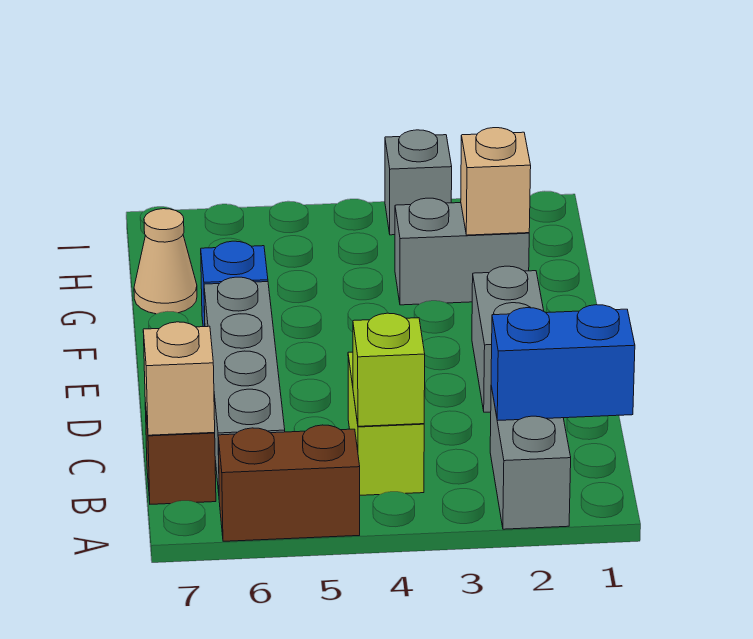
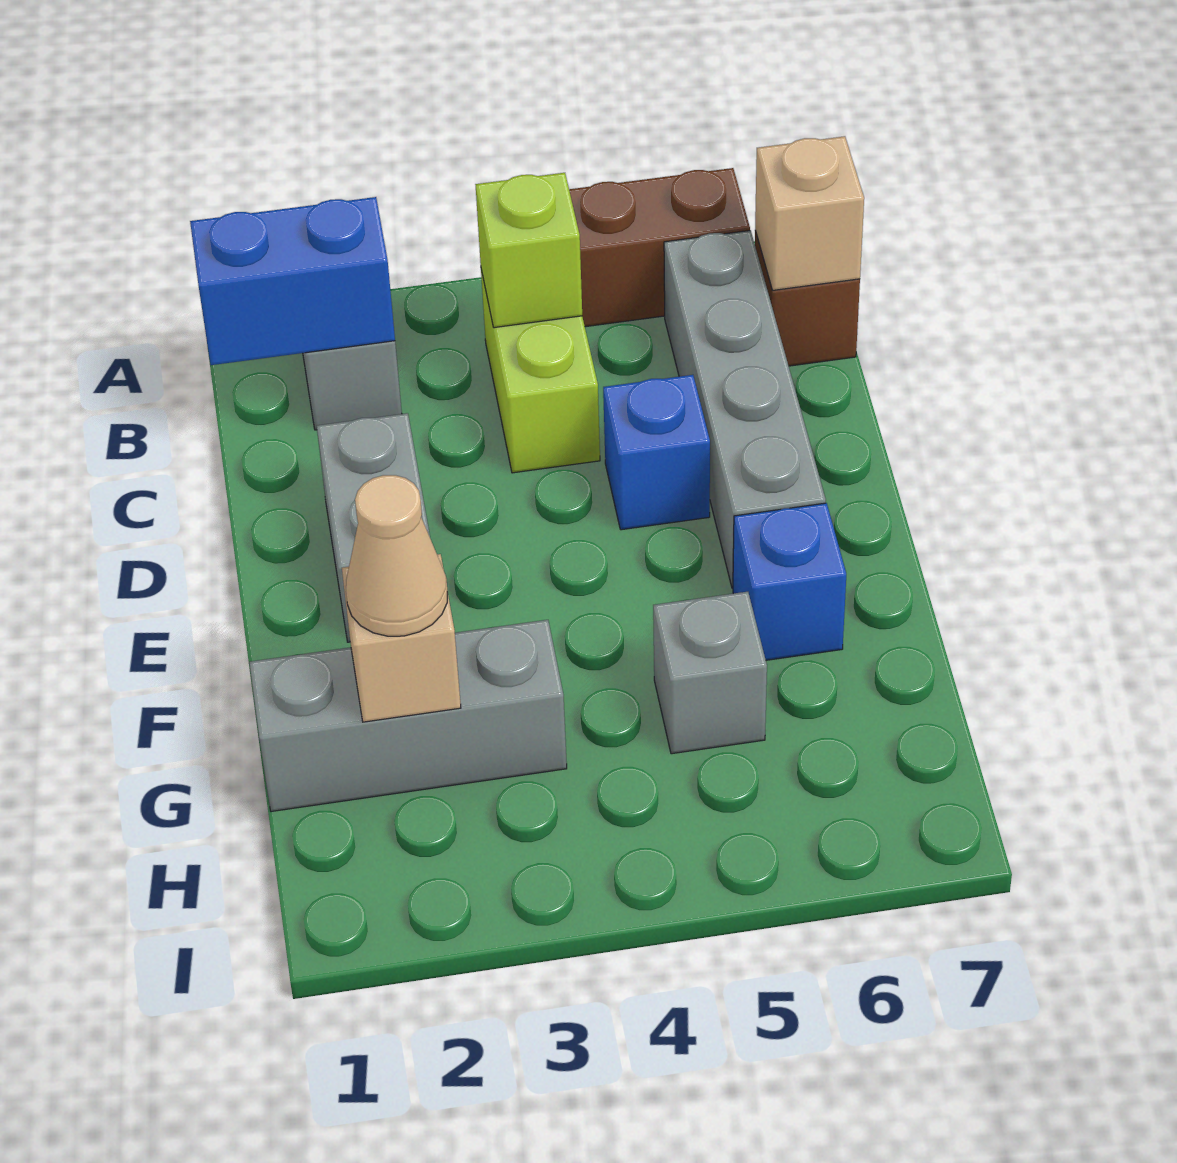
none -> blue brick D5 level 1
grey brick G2:G3 level 1 -> grey brick G1:G3 level 1
tan cone G7 level 1 -> tan cone G2 level 3
grey brick I3 level 1 -> grey brick G5 level 1

